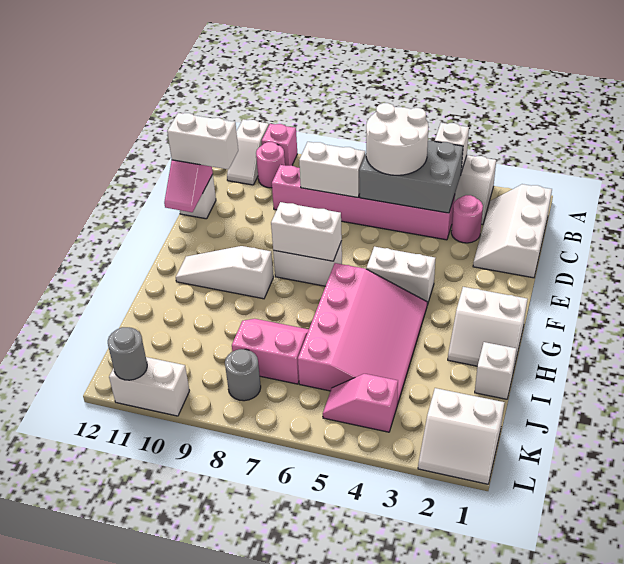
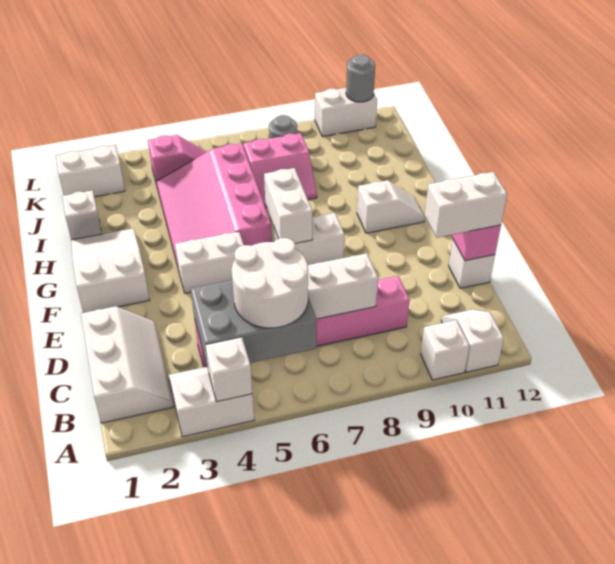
pink brick A10 level 1 -> white brick A10 level 1
pink round brick B10 level 1 -> none
pink round brick C3 level 1 -> none
white brick F7:F8 level 2 -> white brick F7:G7 level 2
white slope G1:H2 level 1 top G -> white slope F1:H2 level 1 top F
white slope G9:G11 level 1 top 9 -> white slope G10:G11 level 1 top 10

